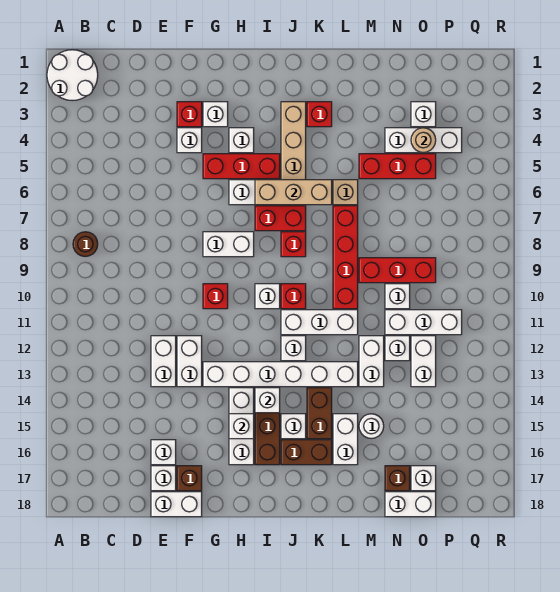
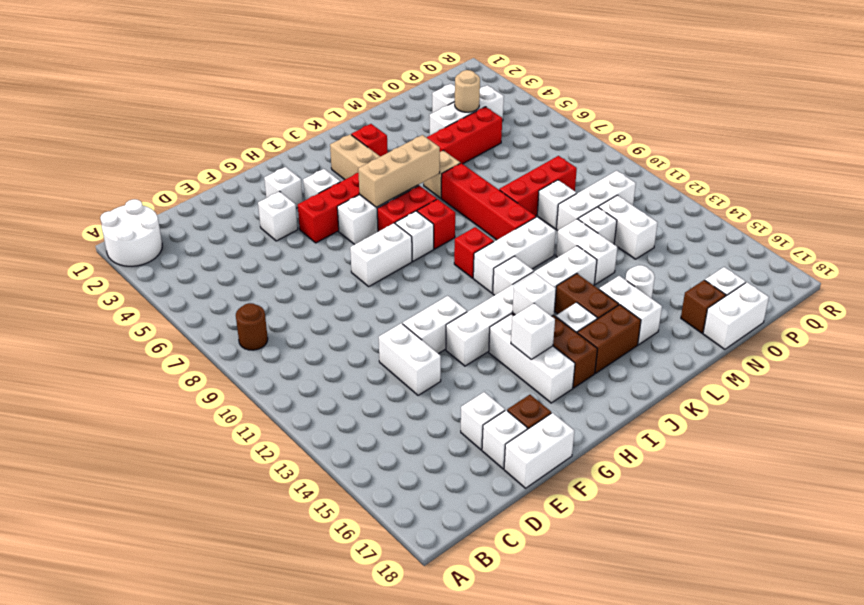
red brick F3 level 1 -> none
white brick F12:F13 level 1 -> white brick F12:G12 level 1
red brick G10 level 1 -> none
white brick I10 level 1 -> white brick I8 level 1

